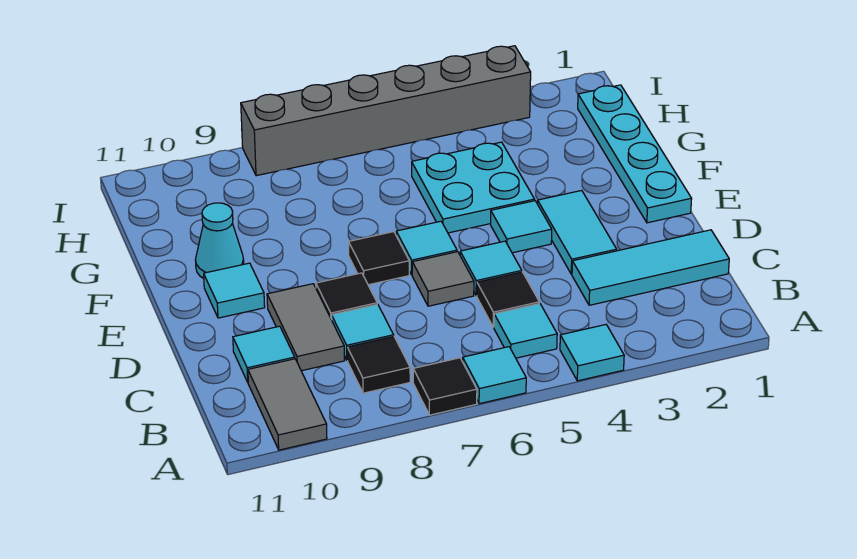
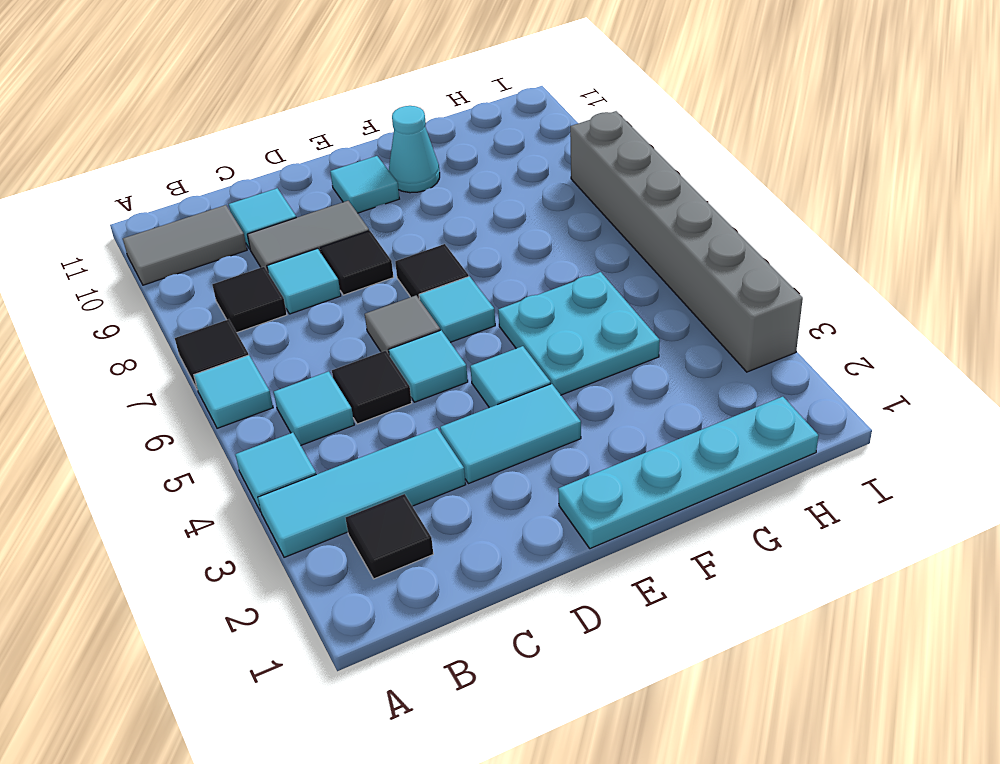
none -> black tile B2 level 1
cyan tile C1:C3 level 1 -> cyan tile A3:C3 level 1

